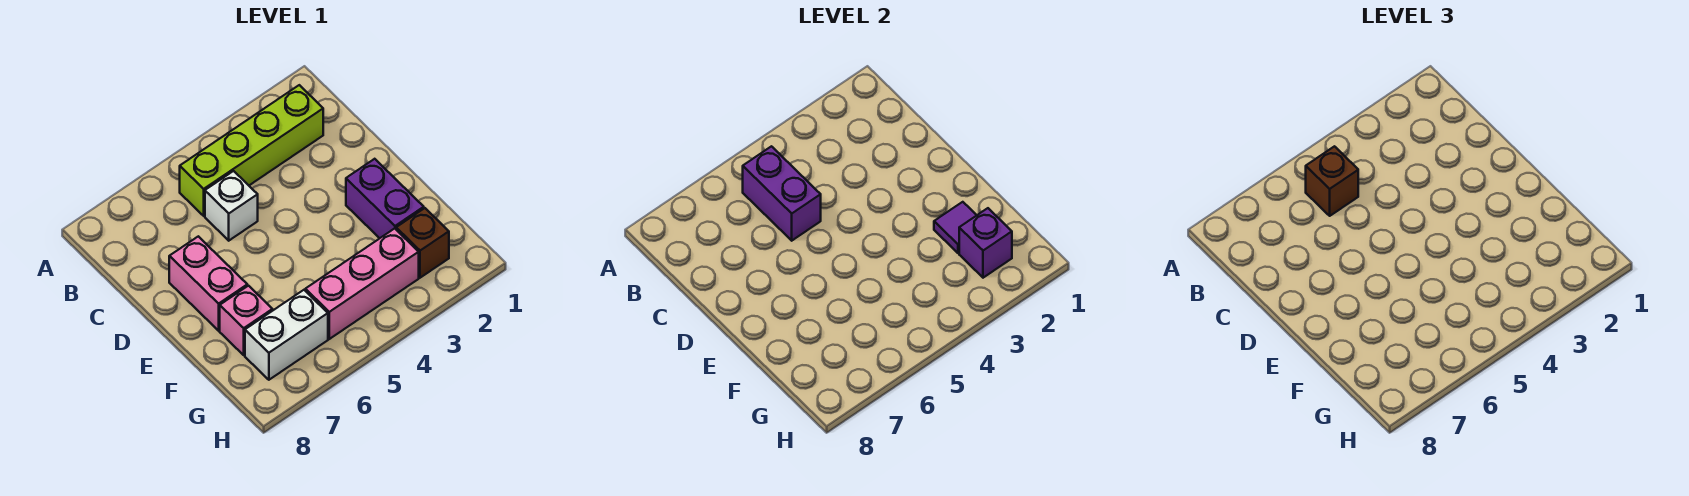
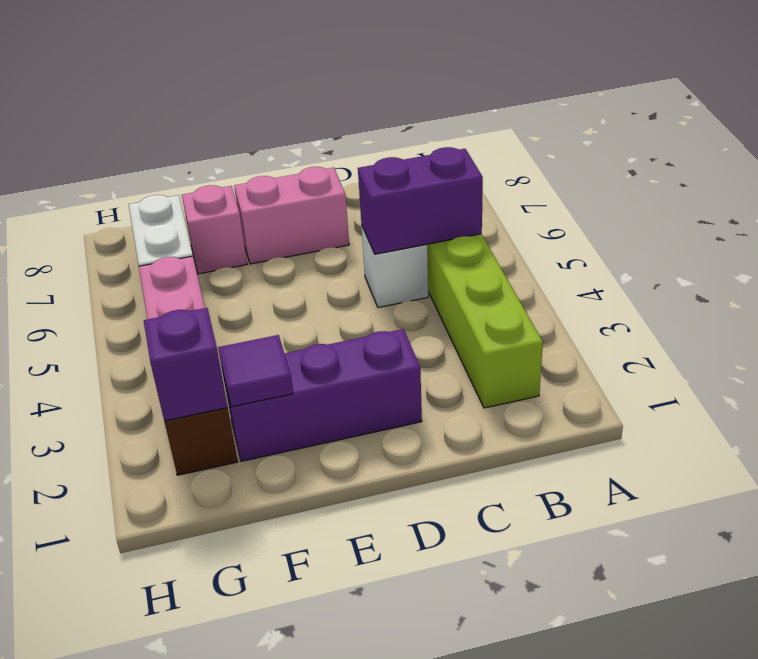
brown brick B5 level 3 -> none
purple brick E2:F2 level 1 -> purple brick D2:F2 level 1

